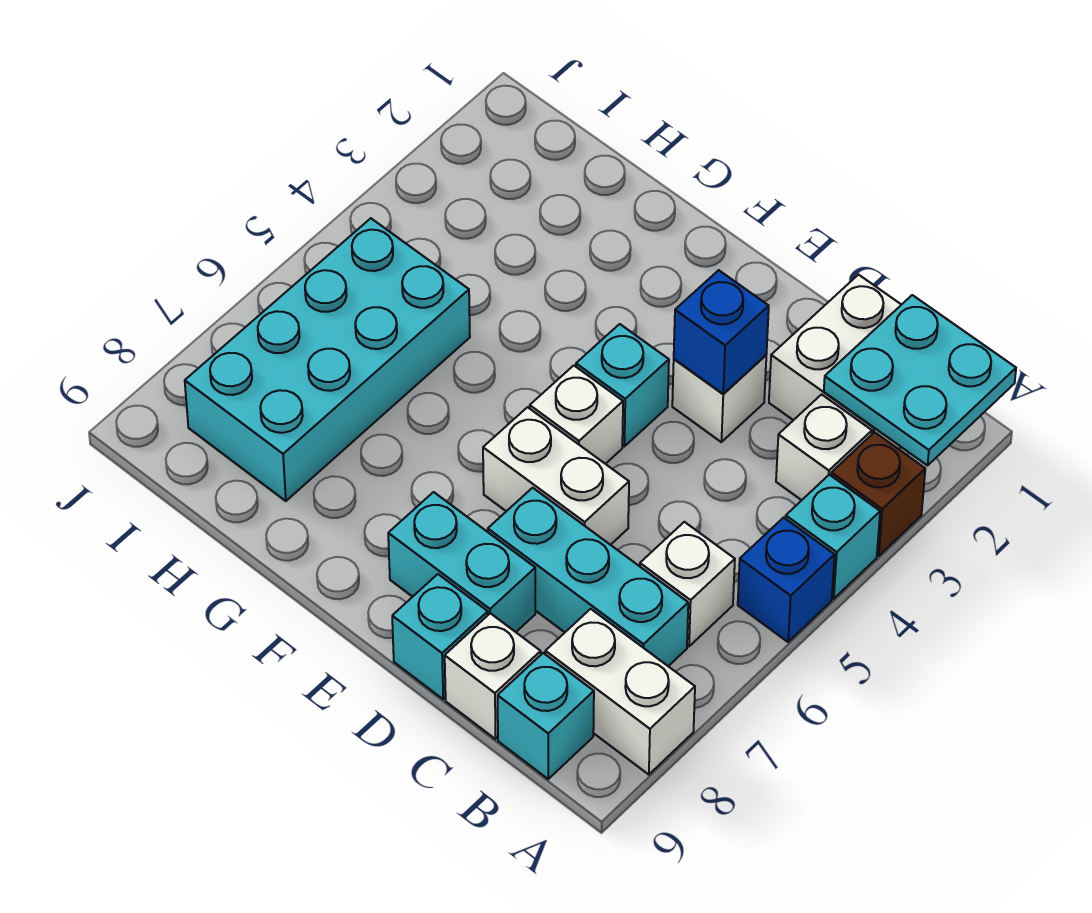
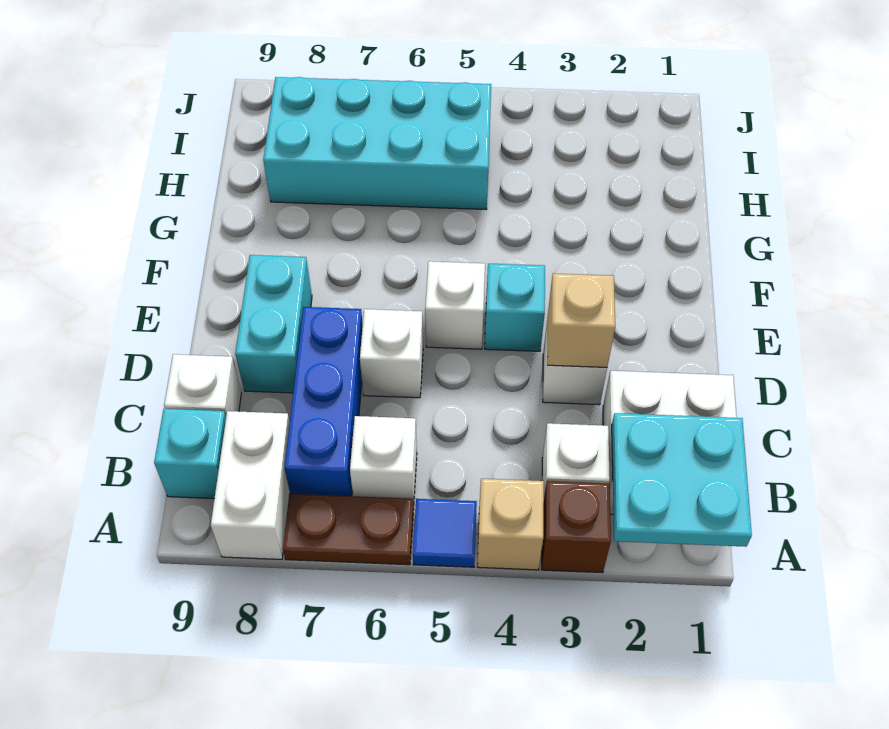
cyan brick A4 level 1 -> tan brick A4 level 1
blue brick A5 level 1 -> blue tile A5 level 1
none -> brown plate A6:A7 level 1
cyan brick B7:D7 level 1 -> blue brick B7:D7 level 1
blue brick D3 level 2 -> tan brick D3 level 2
white brick D6:E6 level 1 -> white brick D6 level 1
cyan brick D9 level 1 -> none

